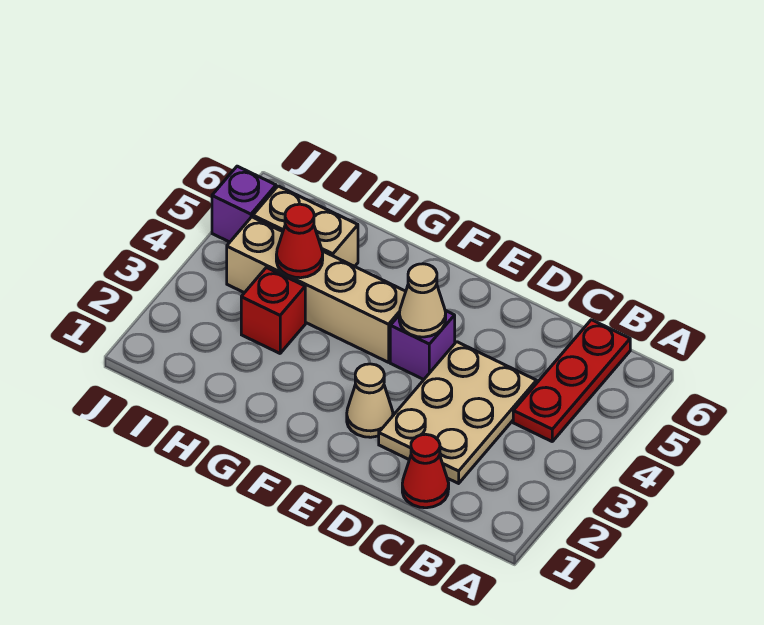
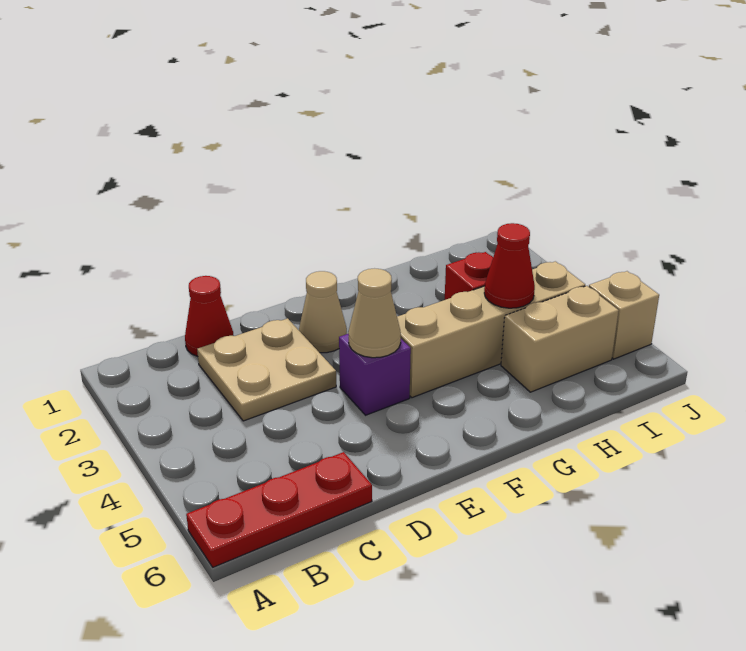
red plate B4:B6 level 1 -> red plate A6:C6 level 1
tan plate C2:D4 level 1 -> tan plate C2:D3 level 1
purple brick J5 level 1 -> tan brick J5 level 1

